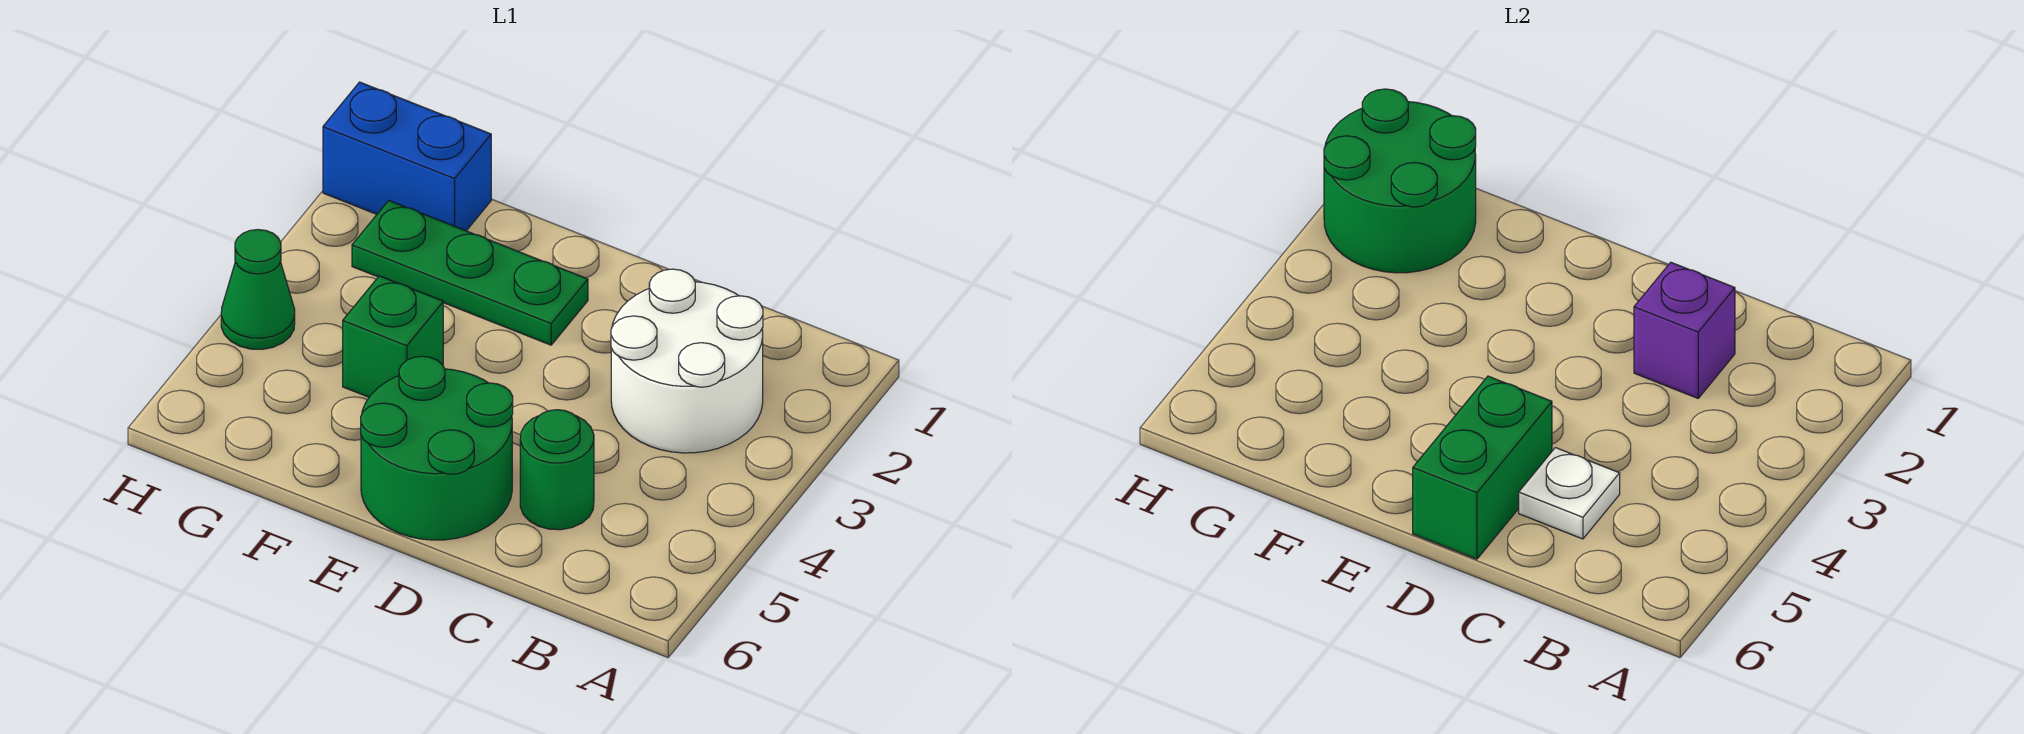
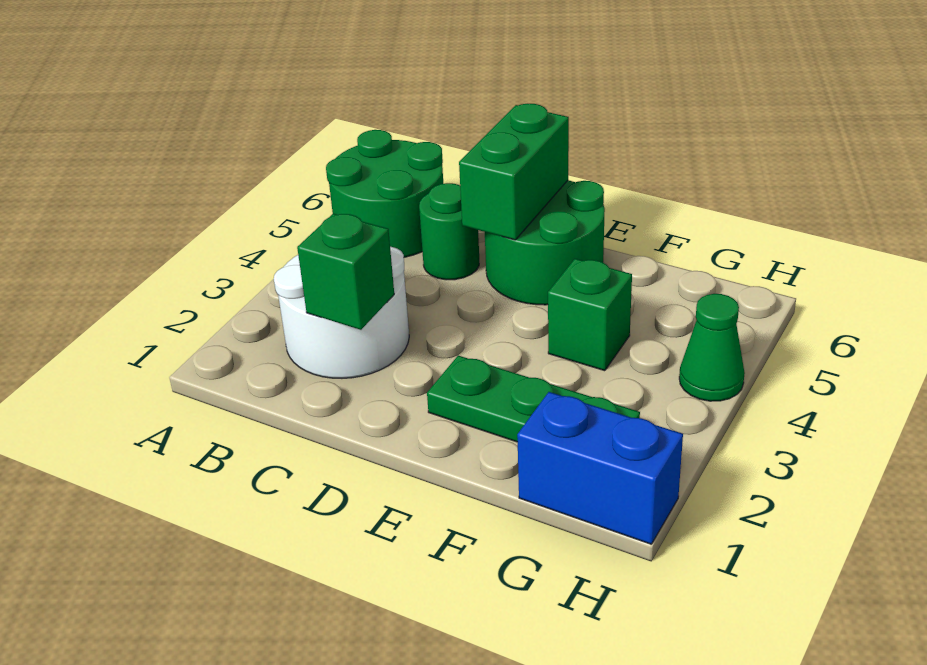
purple brick C2 level 2 -> green brick C2 level 2
white plate C5 level 2 -> none
green round brick G1:H2 level 2 -> green round brick A5:B6 level 1

